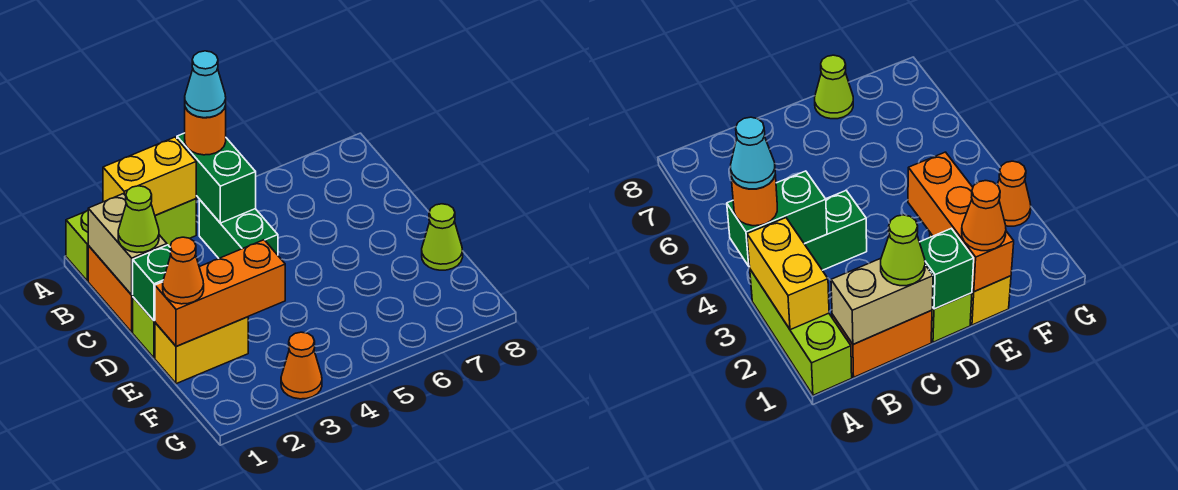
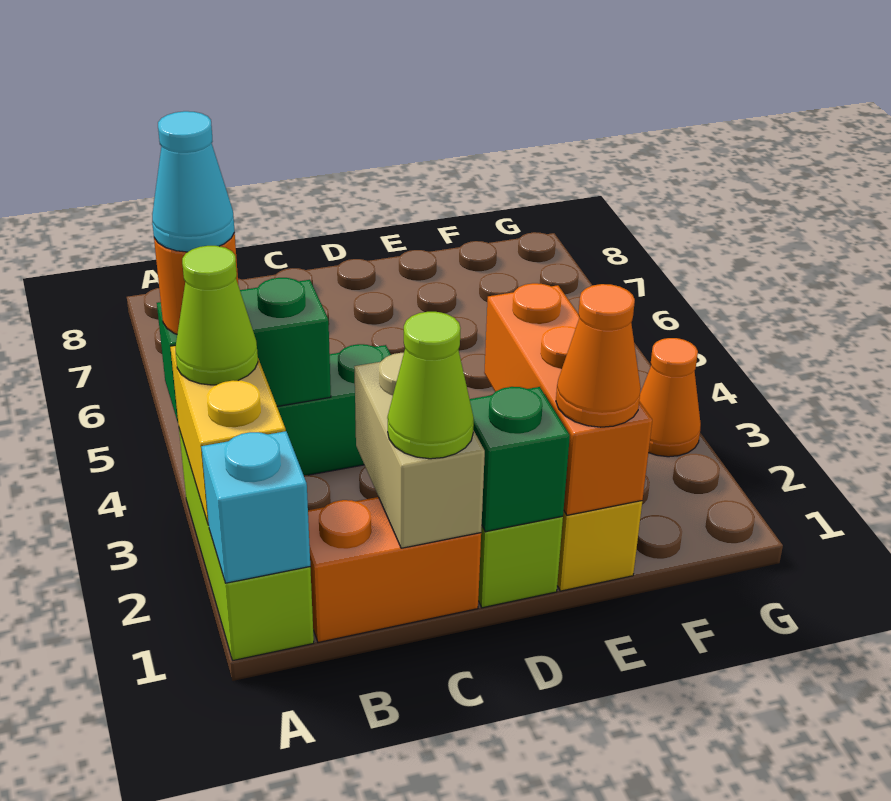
none -> cyan brick A1 level 2
tan brick B1:C1 level 2 -> tan brick C1:C2 level 2
lime cone E8 level 1 -> lime cone A3 level 3

